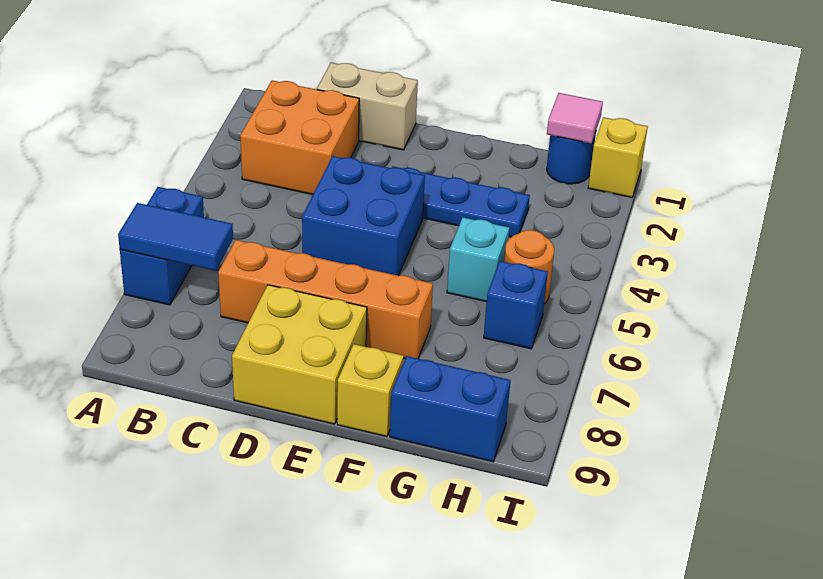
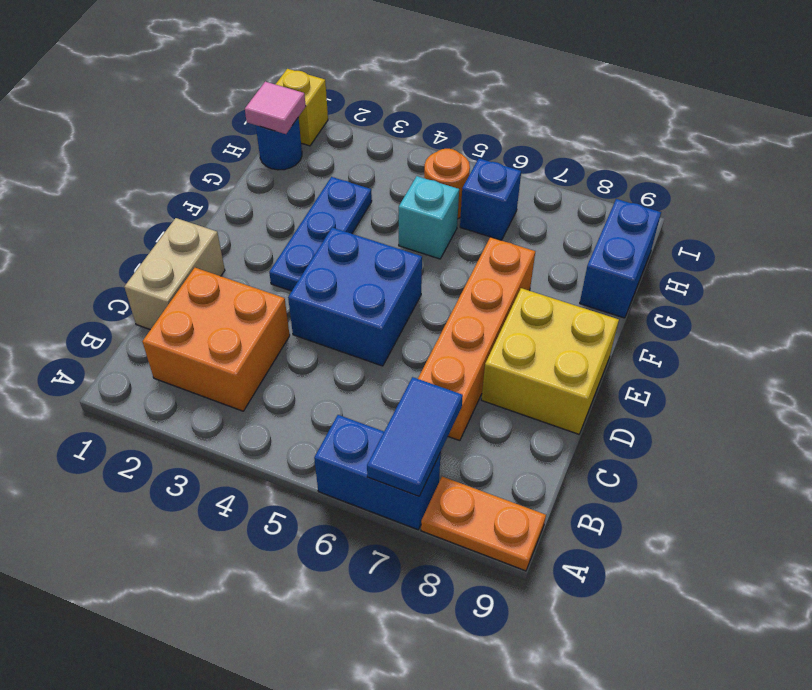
none -> orange plate A8:A9 level 1
yellow brick F9 level 1 -> none

